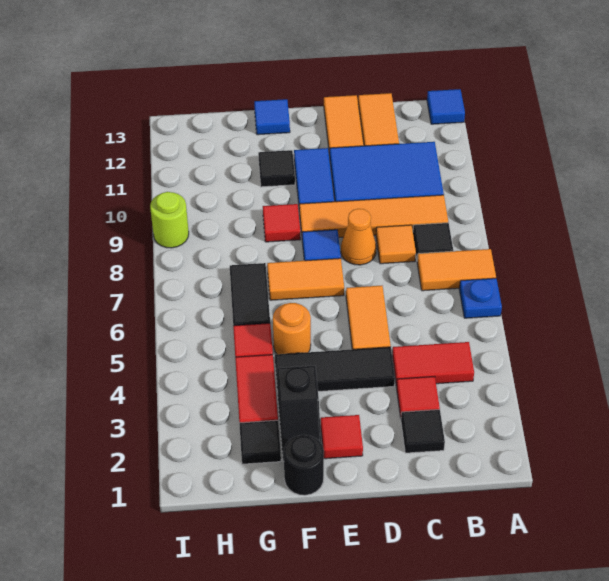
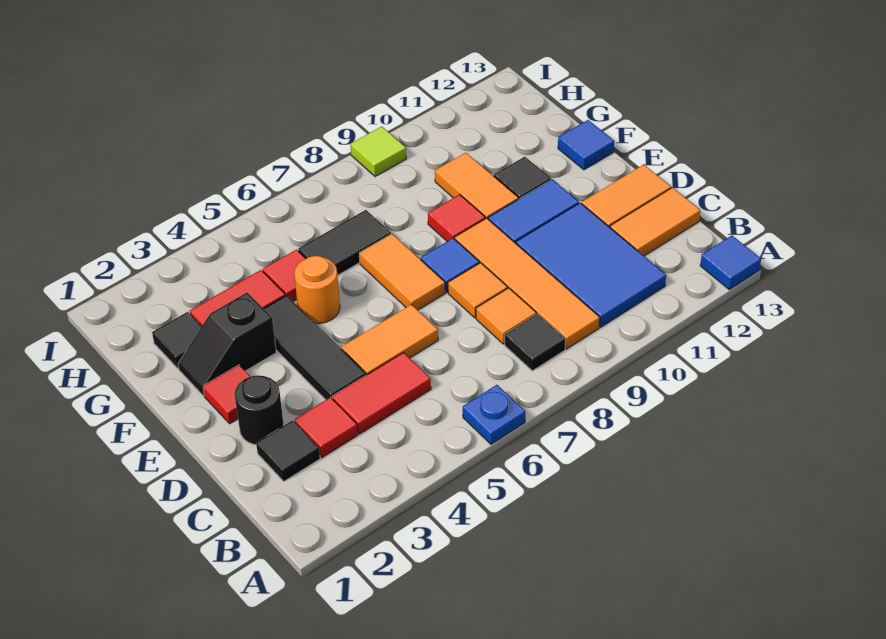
orange tile A7:B7 level 1 -> orange tile F10:G10 level 1
red tile B4:C4 level 1 -> red tile C4:C5 level 1
orange cone D8 level 1 -> orange tile D8 level 1
black round brick F1 level 1 -> black round brick D2 level 1
lime round brick I9 level 1 -> lime tile I9 level 1

